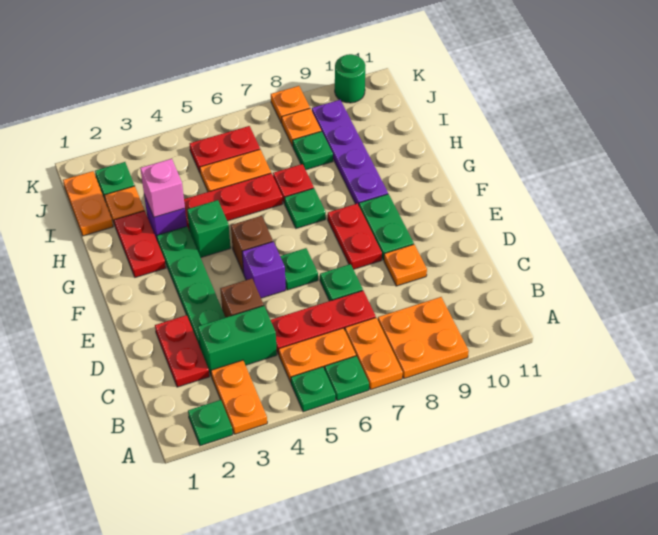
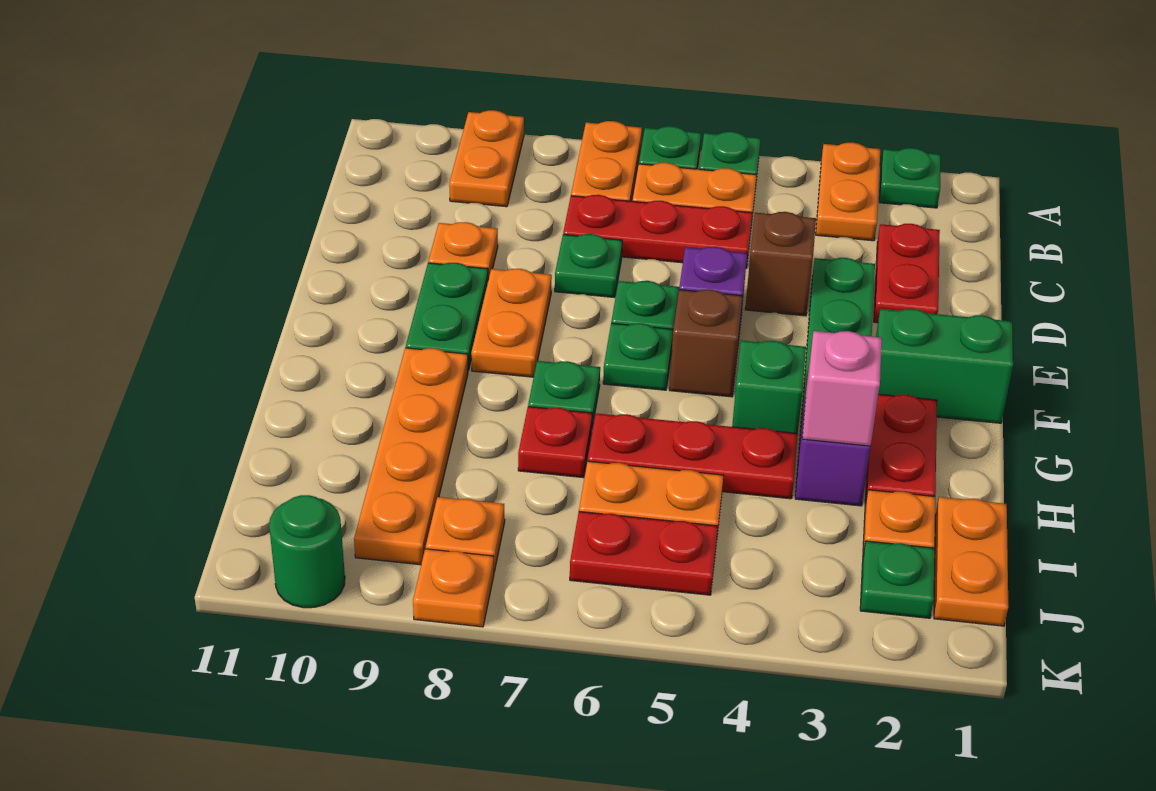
orange plate A8:B9 level 1 -> orange plate A9:B9 level 1
green brick C3:C4 level 1 -> green brick F1:F2 level 1
red plate E8:F8 level 1 -> orange plate E8:F8 level 1
purple plate G9:J9 level 1 -> orange plate G9:J9 level 1
green plate I8 level 1 -> green plate F6 level 1

